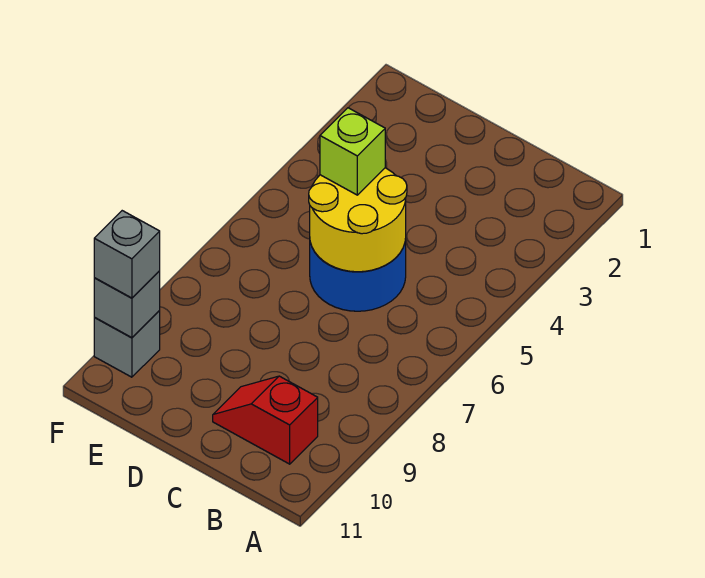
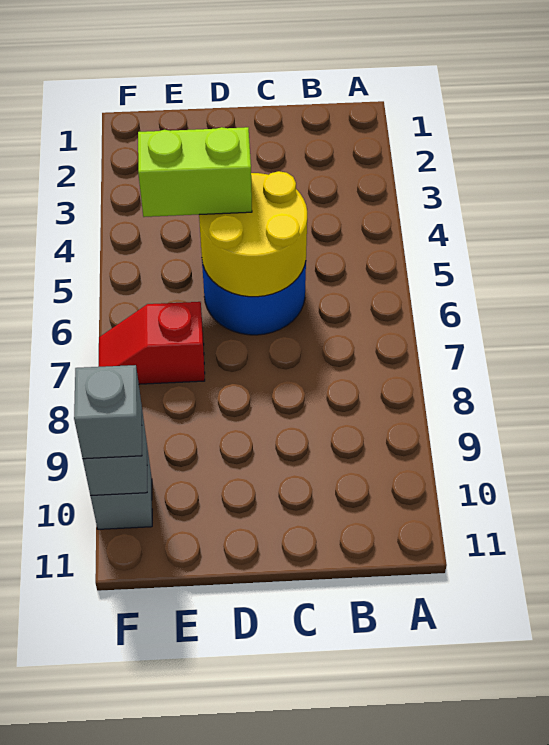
red slope B10:C10 level 1 top B -> red slope E7:F7 level 1 top E
lime brick D5 level 3 -> lime brick D5:E5 level 3

